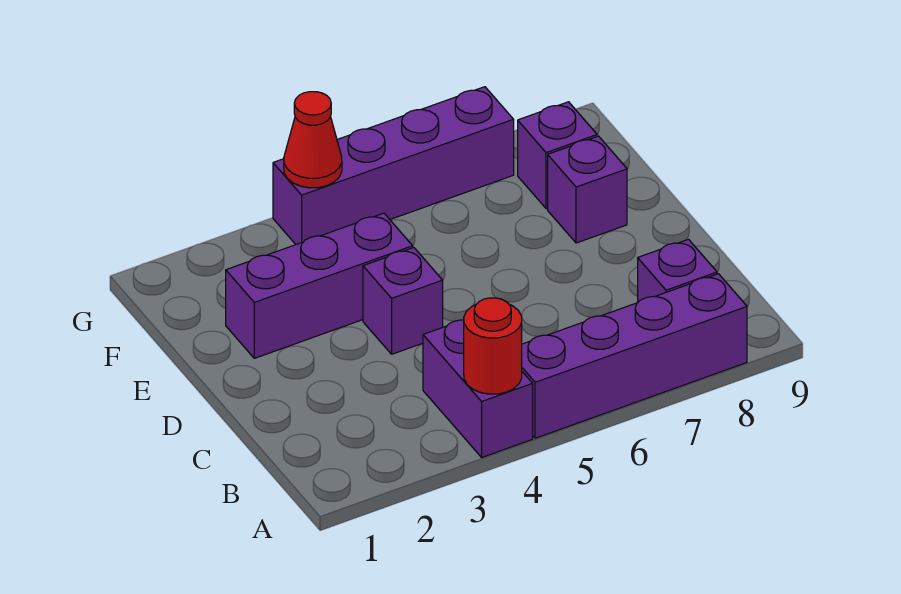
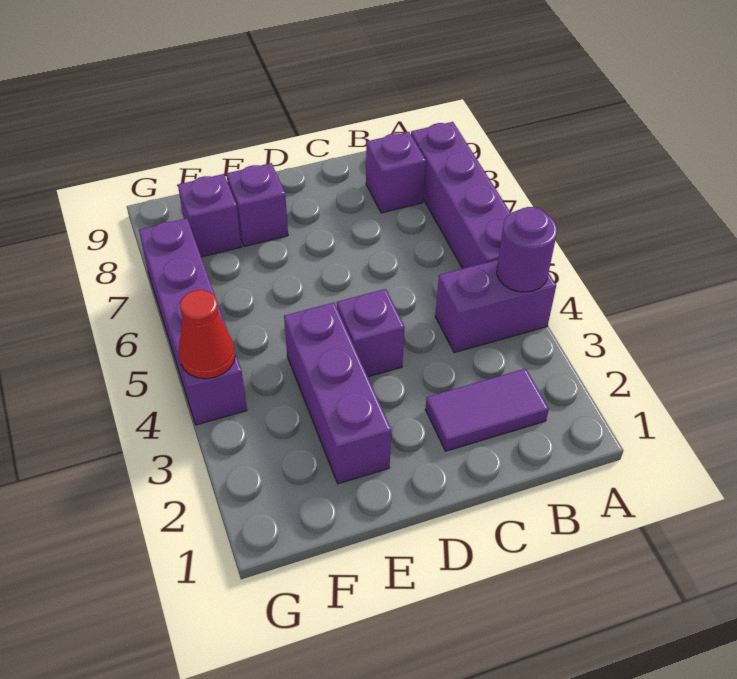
red round brick A4 level 2 -> purple round brick A4 level 2
none -> purple tile B2:C2 level 1

